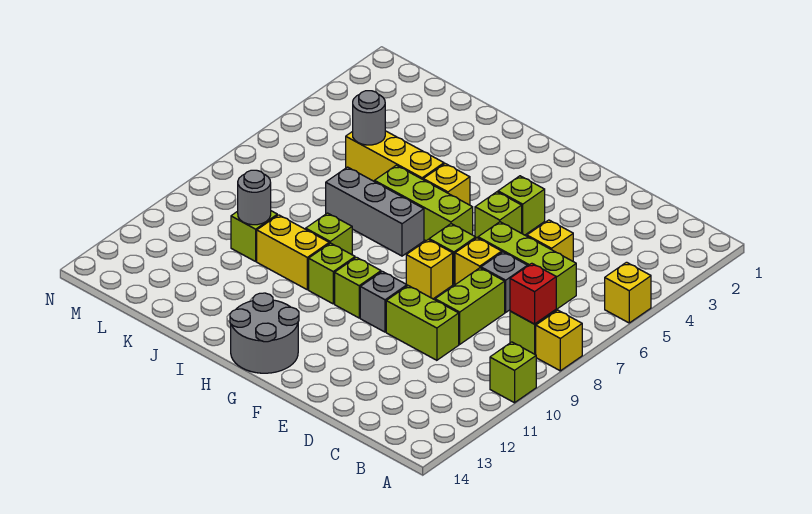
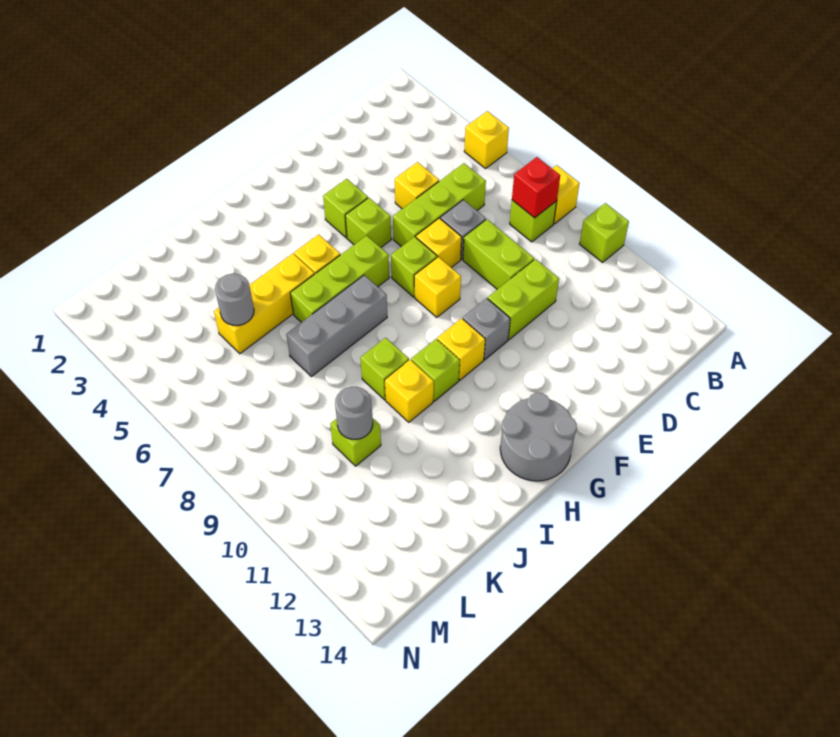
lime brick G10 level 1 -> yellow brick G10 level 1
yellow brick I10:J10 level 1 -> yellow brick I10 level 1

